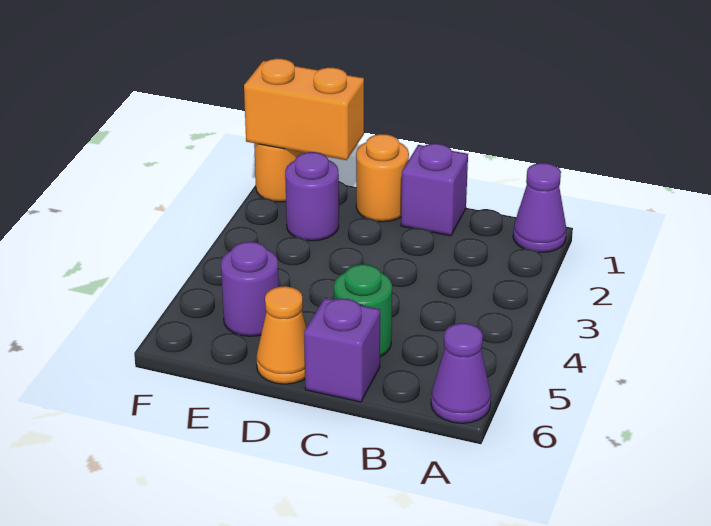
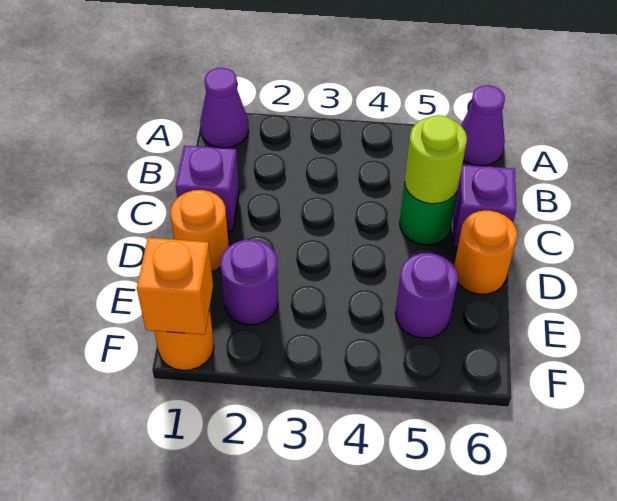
none -> lime round brick C5 level 2
orange cone D6 level 1 -> orange round brick D6 level 1
orange brick E1:F1 level 2 -> orange brick F1 level 2

